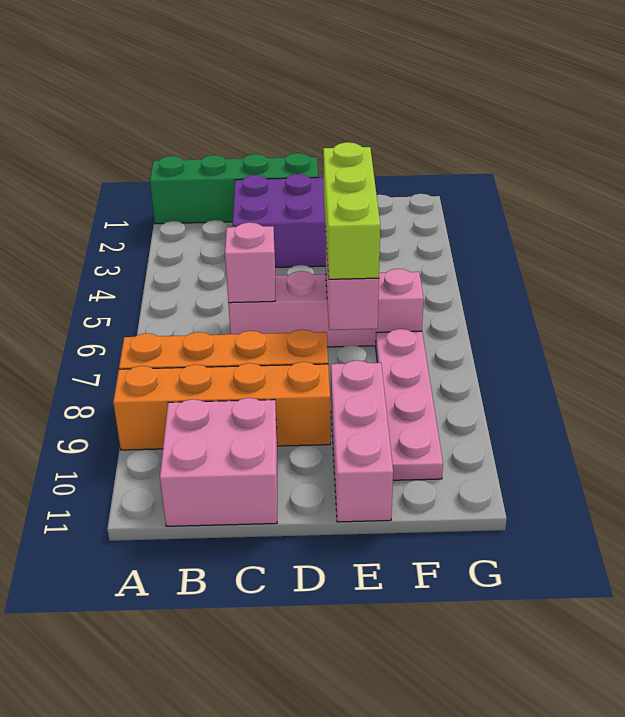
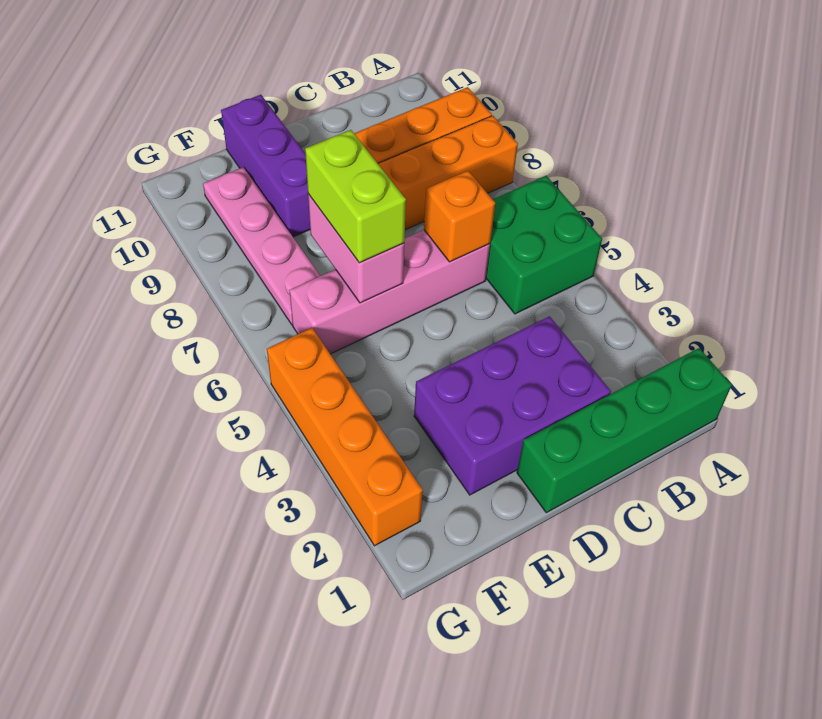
none -> green brick A5:B6 level 1
pink brick B10:C11 level 1 -> none
pink brick C6 level 2 -> orange brick C6 level 2
lime brick E5:E7 level 3 -> lime brick E6:E7 level 3
pink brick E9:E11 level 1 -> purple brick E9:E11 level 1
none -> orange brick G2:G5 level 1

